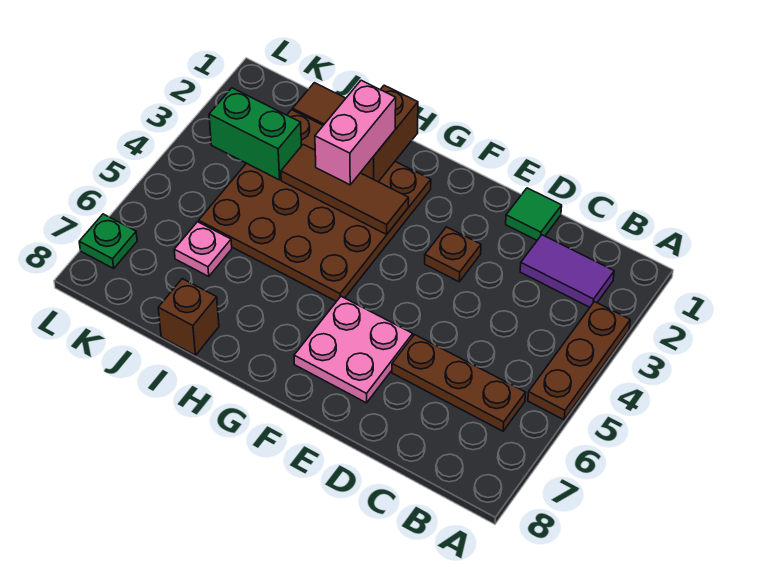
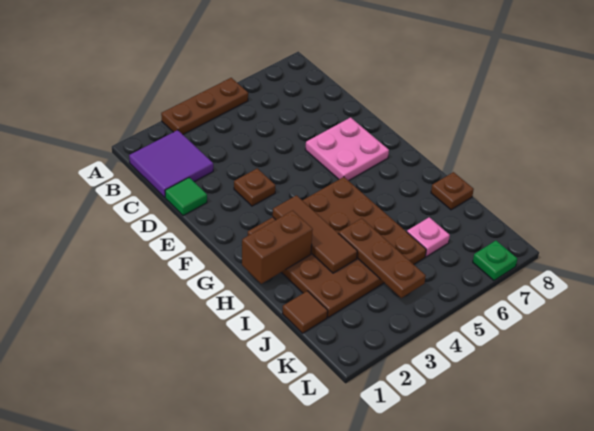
purple tile B2:C2 level 1 -> purple tile B1:C2 level 1
brown plate B6:D6 level 1 -> brown plate I4:K4 level 2
pink brick H2:H3 level 3 -> none
brown brick I8 level 1 -> brown plate I8 level 1
green brick J3:K3 level 2 -> none

